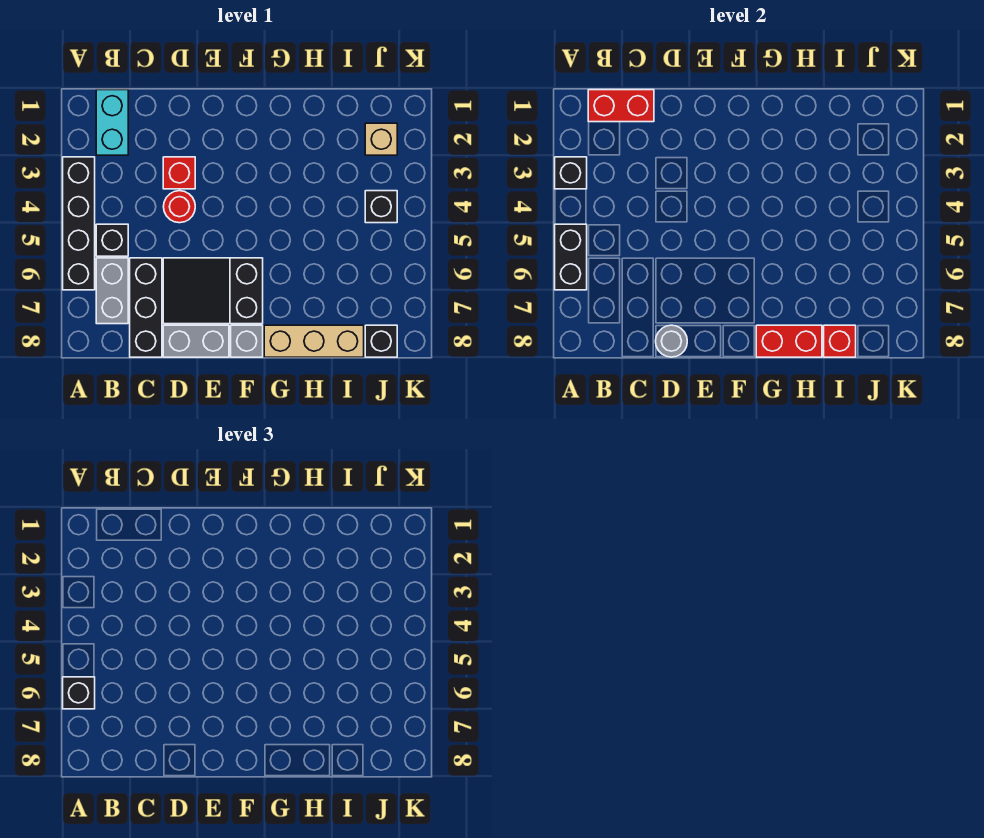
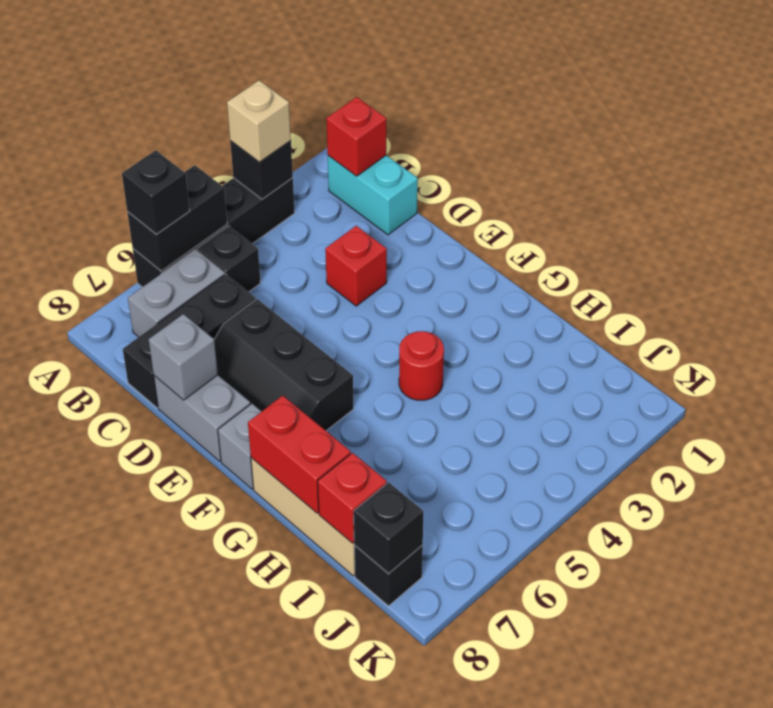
cyan brick B1:B2 level 1 -> cyan brick B1:C1 level 1
red brick B1:C1 level 2 -> red brick B1 level 2
red round brick D4 level 1 -> red round brick G4 level 1
black slope D6:F7 level 1 top F -> black slope D6:F7 level 1 top 6
grey round brick D8 level 2 -> grey brick D8 level 2
tan brick J2 level 1 -> tan brick A3 level 3
black brick J4 level 1 -> black brick J8 level 2

